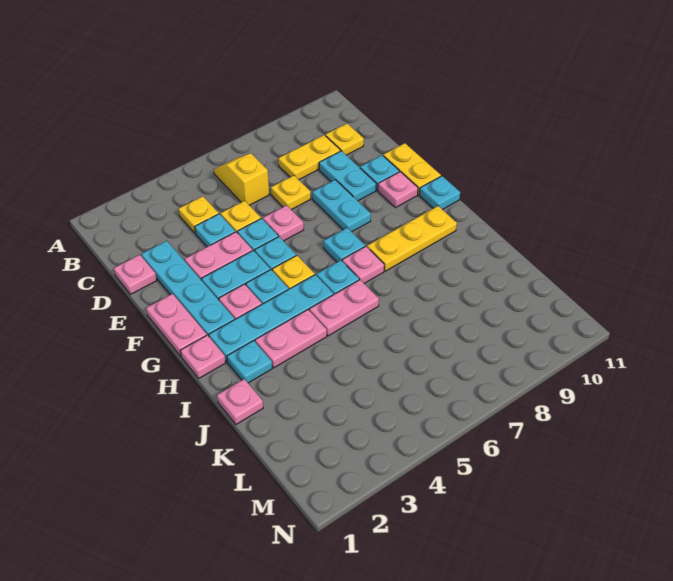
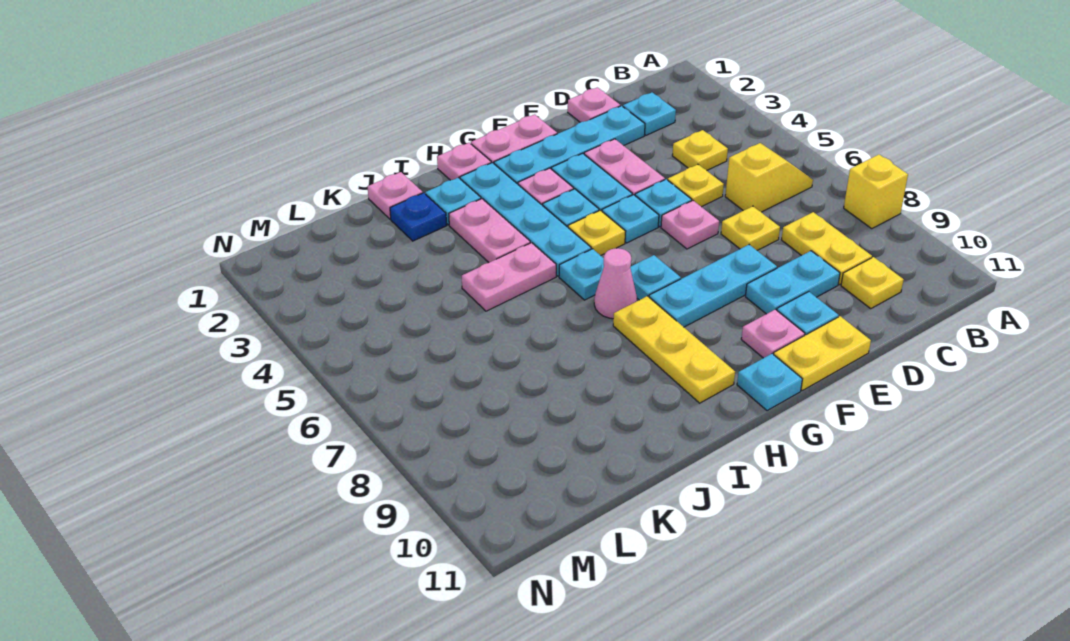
none -> yellow brick A8 level 1
cyan plate D4 level 1 -> cyan plate C2 level 1
cyan plate E8:F8 level 1 -> cyan plate E8:G8 level 1
pink plate H7 level 1 -> pink cone H7 level 1
pink plate I5:I6 level 1 -> pink plate I5:J5 level 1
none -> blue plate J2 level 1

